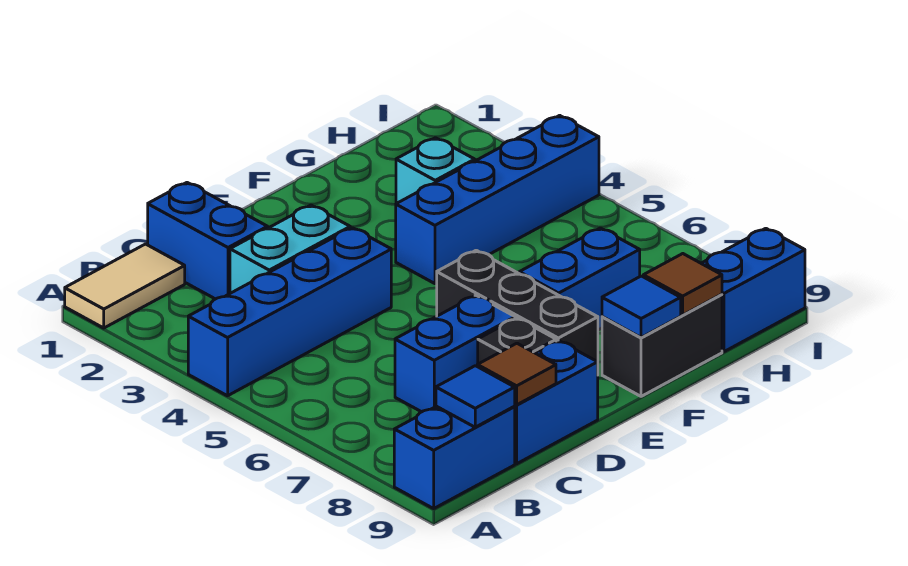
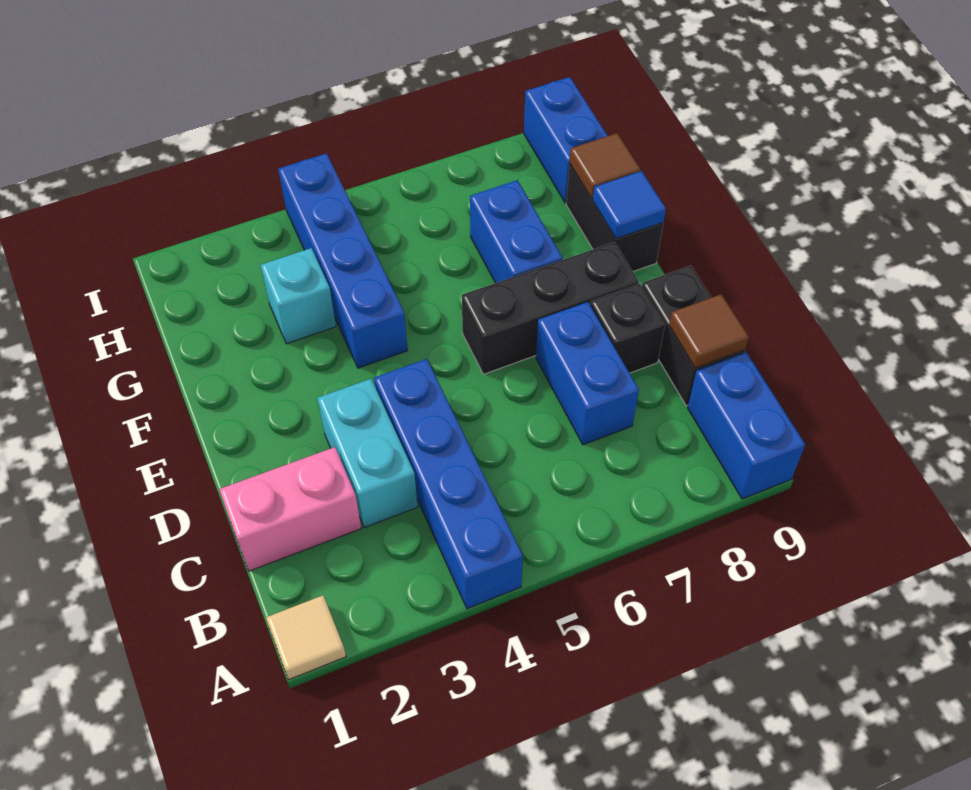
tan tile A1:B1 level 1 -> tan tile A1 level 1
blue tile B9 level 2 -> none
blue brick C1:C2 level 1 -> pink brick C1:C2 level 1
blue brick C9:D9 level 1 -> black brick C9:D9 level 1

